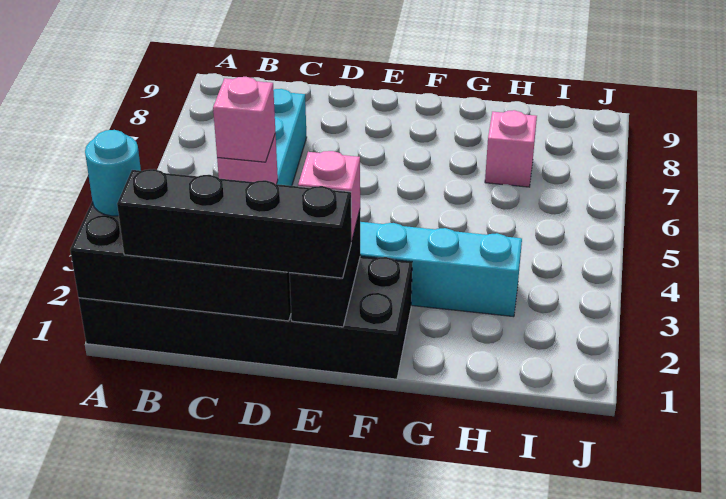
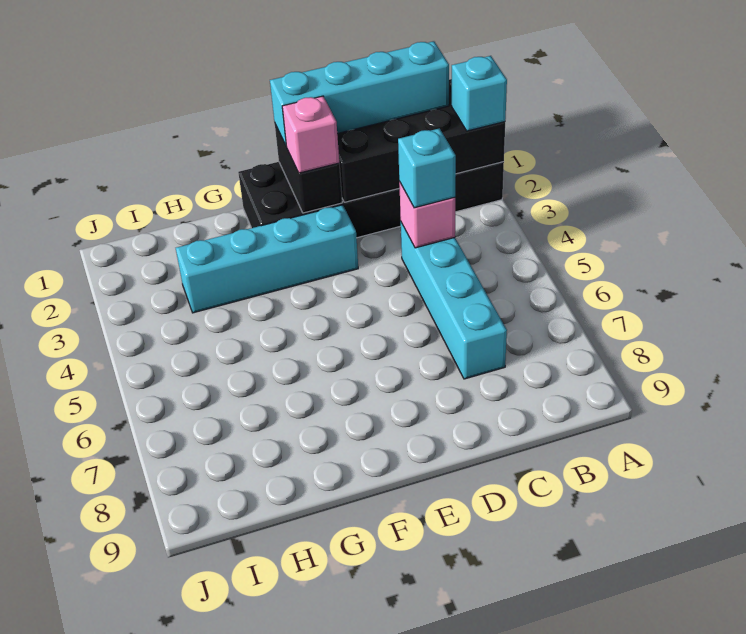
cyan round brick A2 level 3 -> cyan brick A2 level 3
black brick B1:E1 level 3 -> cyan brick B1:E1 level 3
pink brick C4 level 3 -> cyan brick C4 level 3
pink brick H7 level 1 -> none

